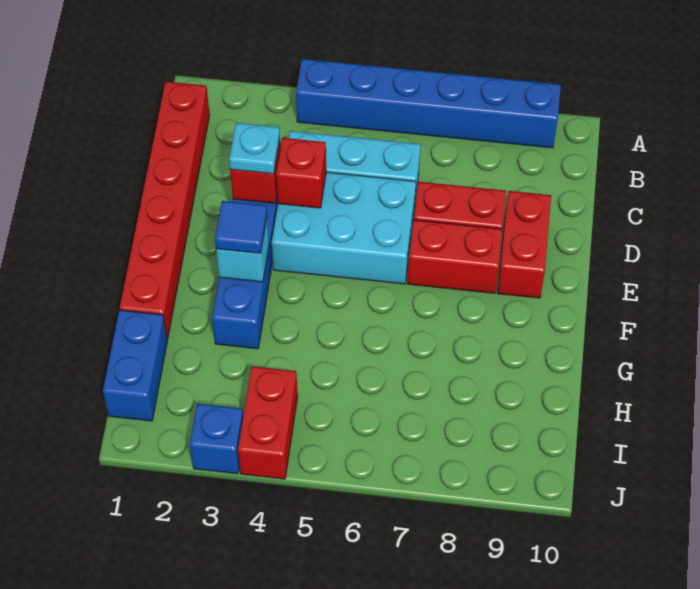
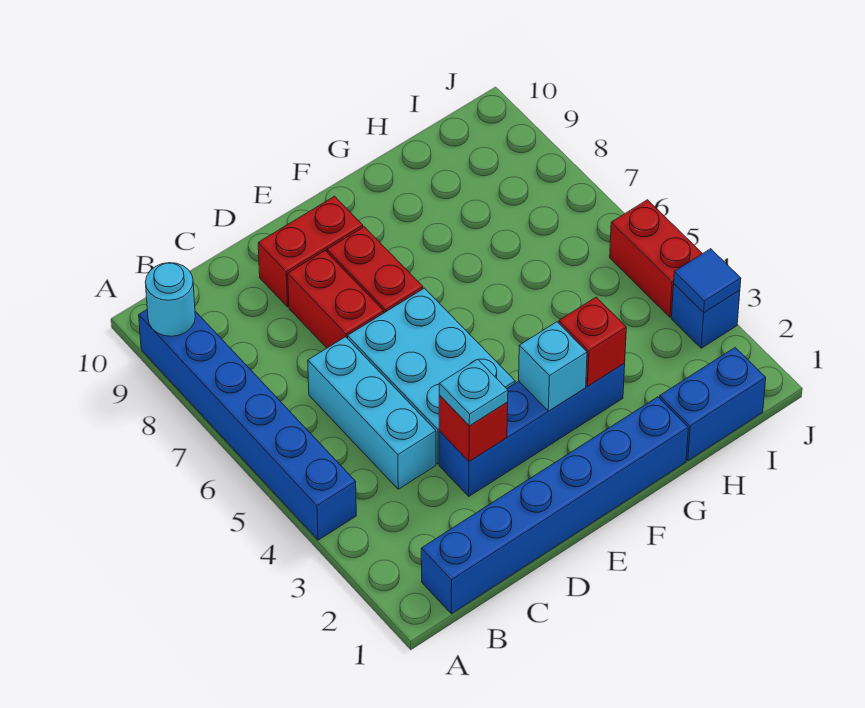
none -> cyan round brick A9 level 2
red brick B1:G1 level 1 -> blue brick B1:G1 level 1
red brick D4 level 2 -> red brick G3 level 2
blue tile F3 level 3 -> blue tile J3 level 2
red brick I4:J4 level 1 -> red brick J4:J5 level 1

